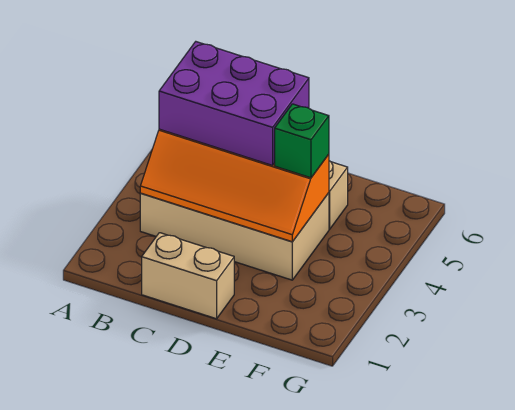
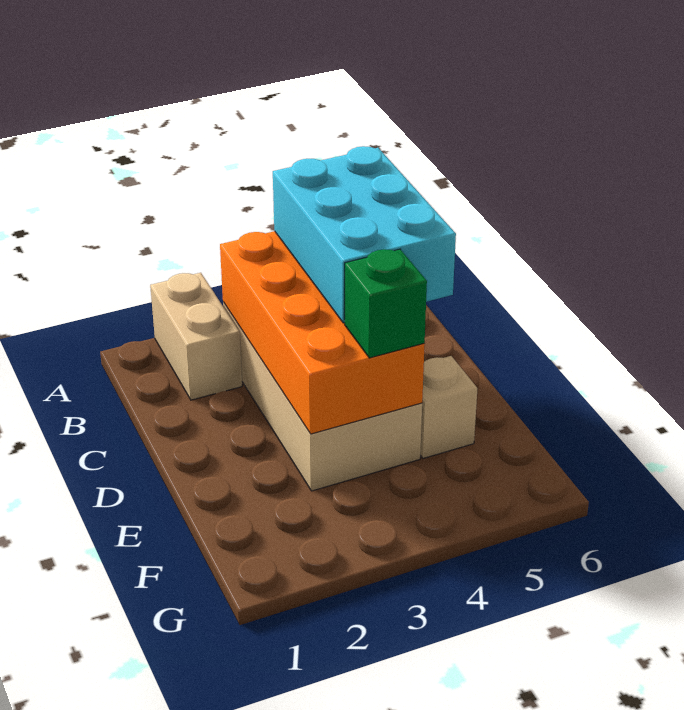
orange slope B3:E4 level 2 top 4 -> orange brick B3:E4 level 2
purple brick B4:D5 level 3 -> cyan brick B4:D5 level 3
tan brick C1:D1 level 1 -> tan brick A2:B2 level 1

